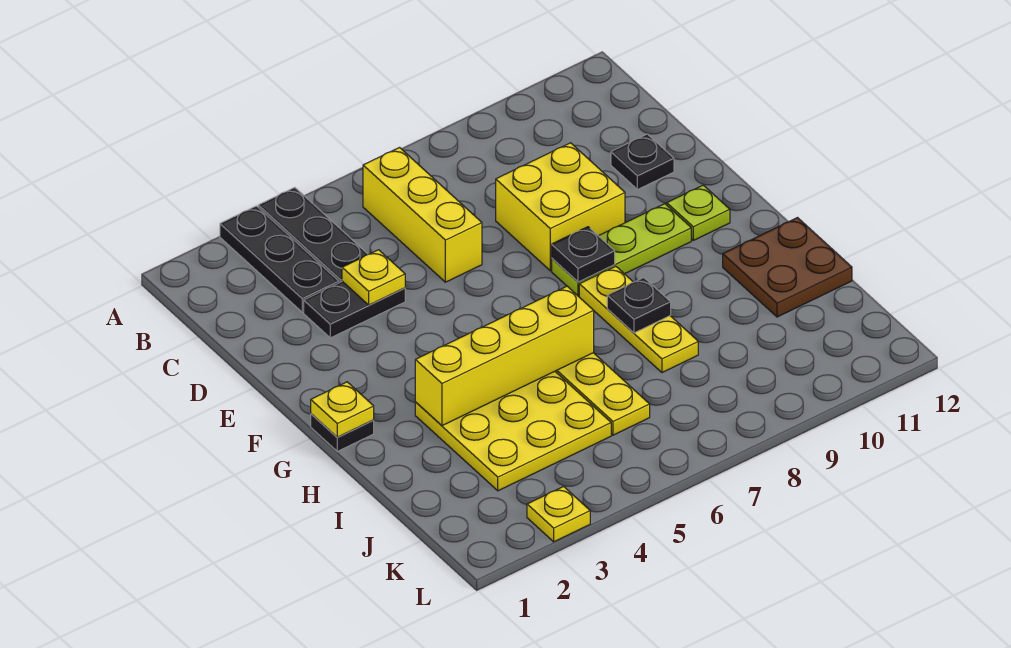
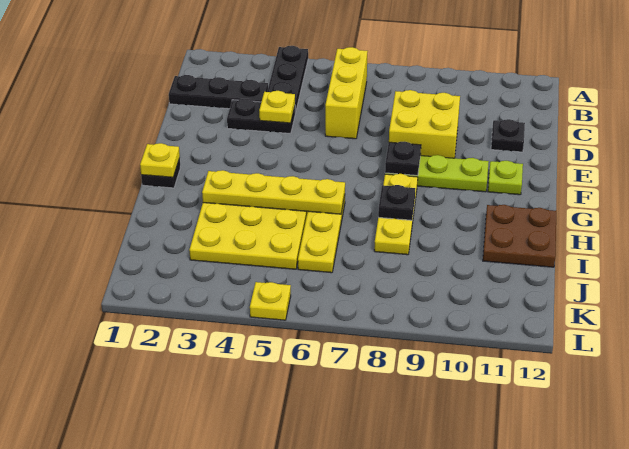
black plate A3:C3 level 1 -> black plate C1:C3 level 1
yellow brick H3:H6 level 2 -> yellow plate H3:H6 level 2
yellow plate L3 level 1 -> yellow plate L5 level 1

